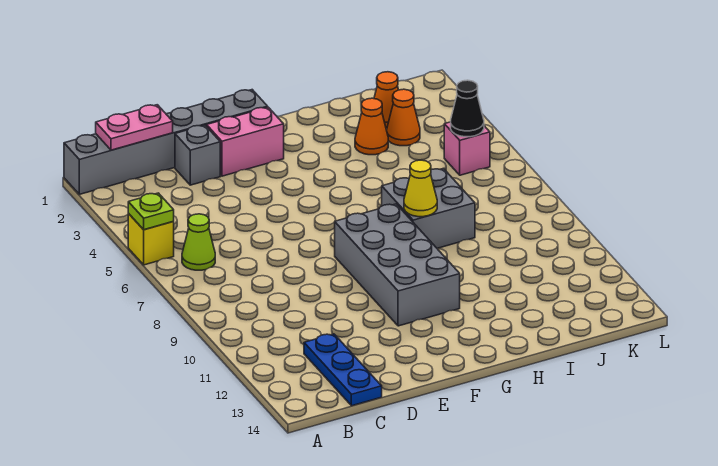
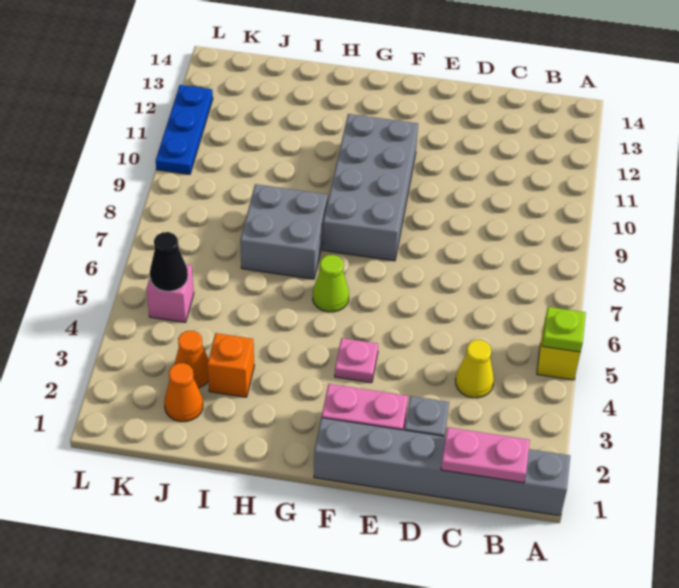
lime cone B6 level 1 -> lime cone G6 level 1
blue plate C12:C14 level 1 -> blue plate L10:L12 level 1
none -> pink plate F4 level 1
yellow cone H8 level 2 -> yellow cone C4 level 1
orange cone I3 level 1 -> orange brick I3 level 1

